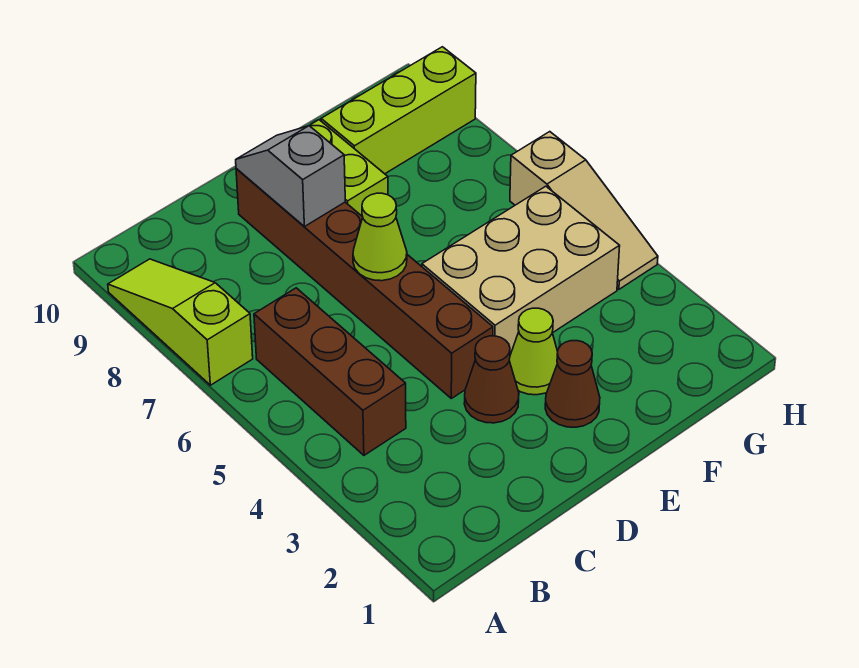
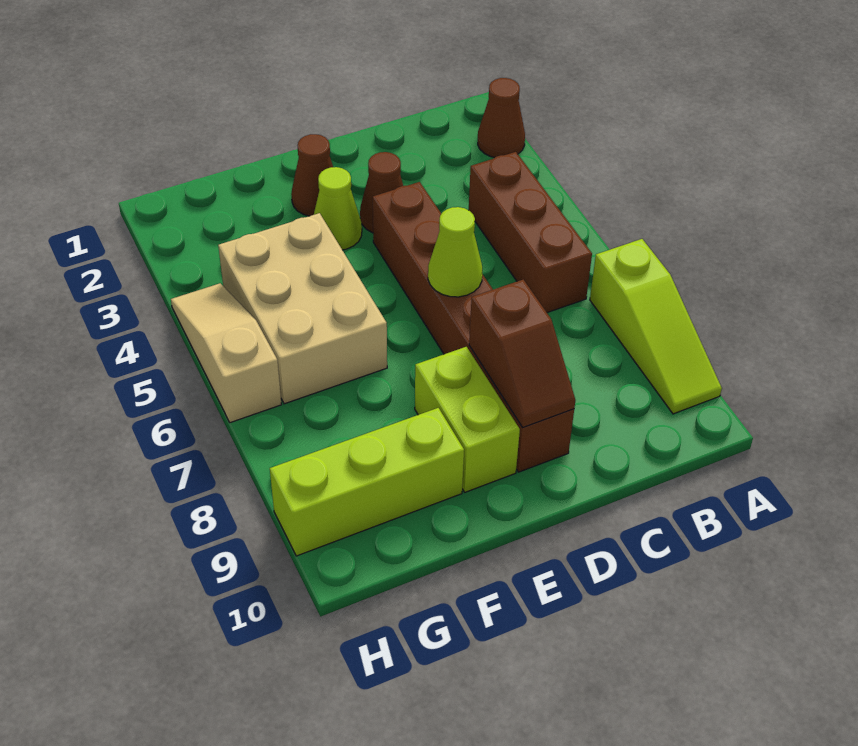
none -> brown cone A2 level 1
grey slope D8:D9 level 2 top 8 -> brown slope D8:D9 level 2 top 8
tan brick E4:G5 level 1 -> tan brick F4:G6 level 1

